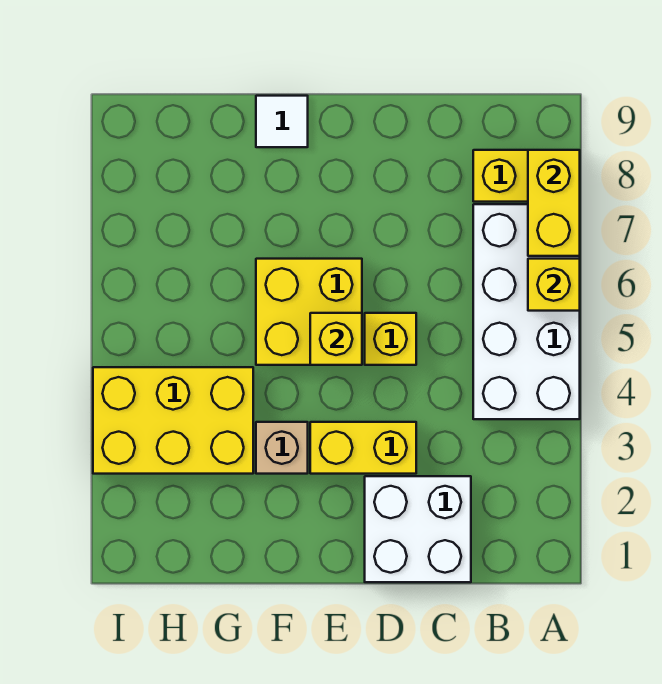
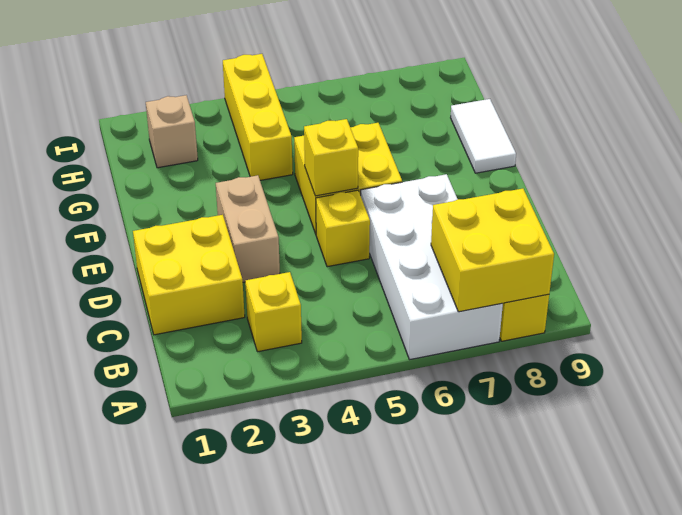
white brick A4:B7 level 1 -> white brick A6:D7 level 1
yellow brick A6 level 2 -> yellow brick B3 level 1
yellow brick A7:A8 level 2 -> yellow brick A7:B8 level 2
white brick C1:D2 level 1 -> yellow brick C1:D2 level 1
yellow brick D3:E3 level 1 -> tan brick D3:E3 level 1
tan brick F3 level 1 -> tan brick H2 level 1
white tile F9 level 1 -> white tile F9:G9 level 1
yellow brick G3:I4 level 1 -> yellow brick G4:I4 level 1

